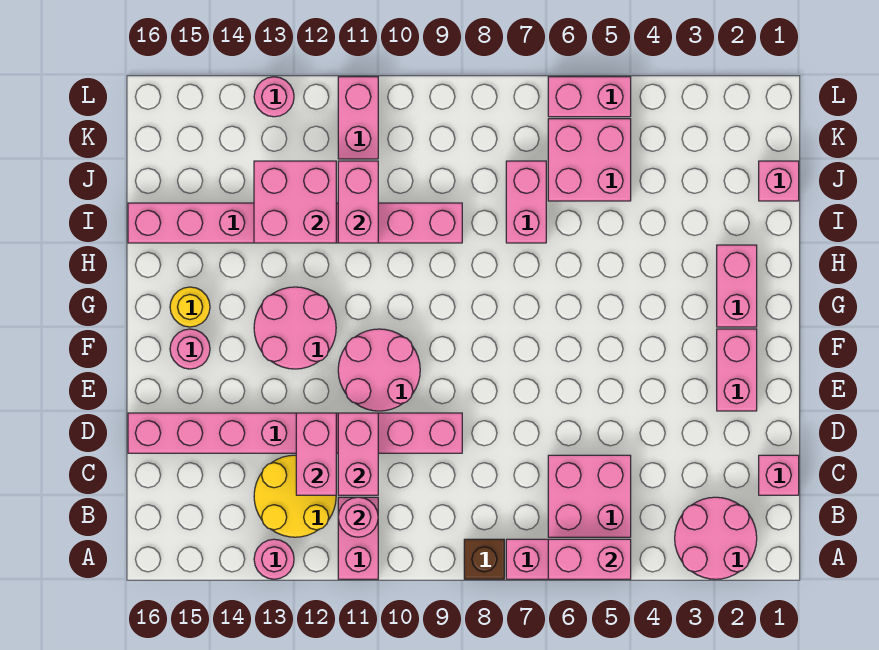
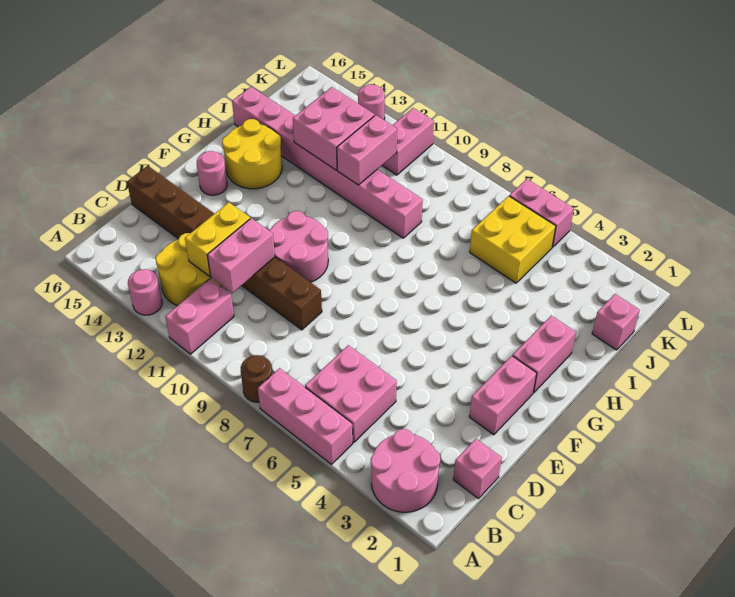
pink brick A5:A6 level 2 -> none
brown brick A8 level 1 -> brown round brick A8 level 1
pink round brick B11 level 2 -> none
pink brick C12:D12 level 2 -> yellow brick C12:D12 level 2
pink brick D9:D16 level 1 -> brown brick D9:D16 level 1
pink round brick F12:G13 level 1 -> none
yellow round brick G15 level 1 -> yellow round brick G14:H15 level 1
pink brick I7:J7 level 1 -> none
pink brick J5:K6 level 1 -> yellow brick J5:K6 level 1

